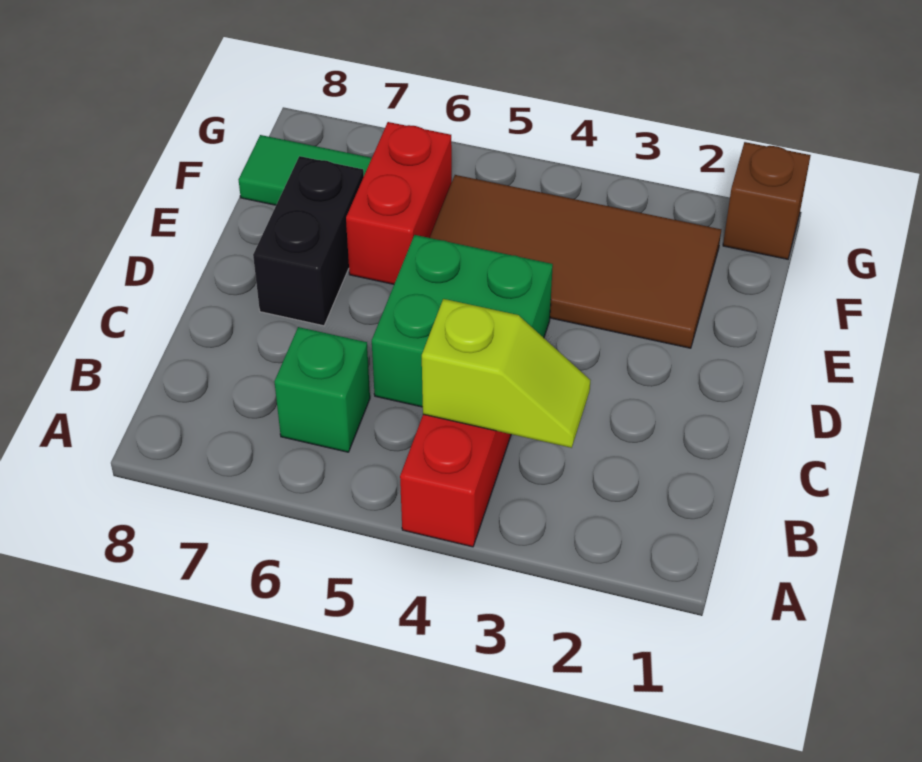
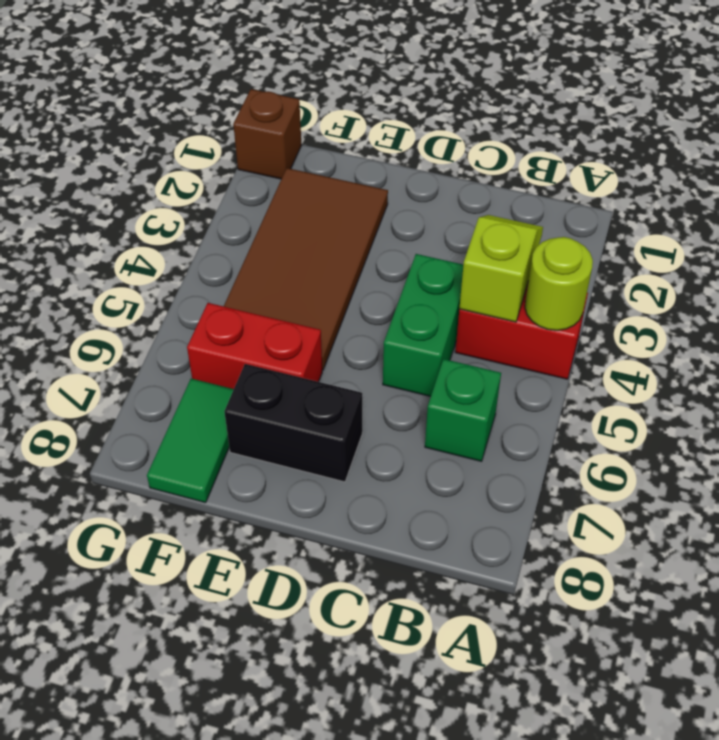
none -> lime round brick A4 level 2
green brick C4:D5 level 1 -> green brick C4:C5 level 1

